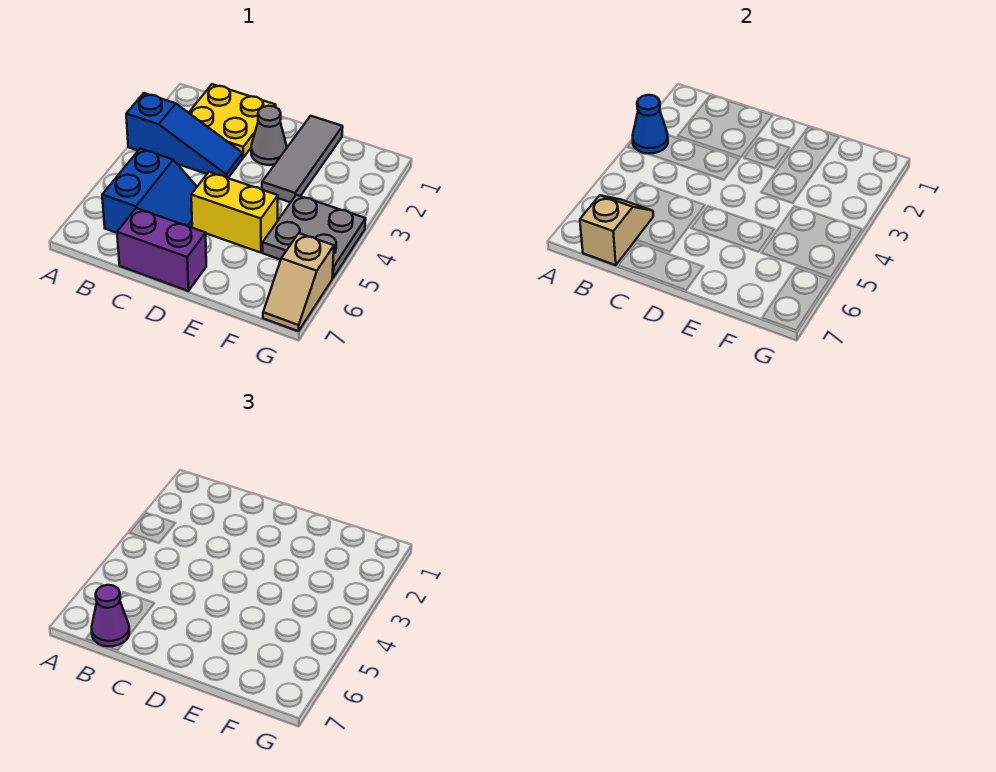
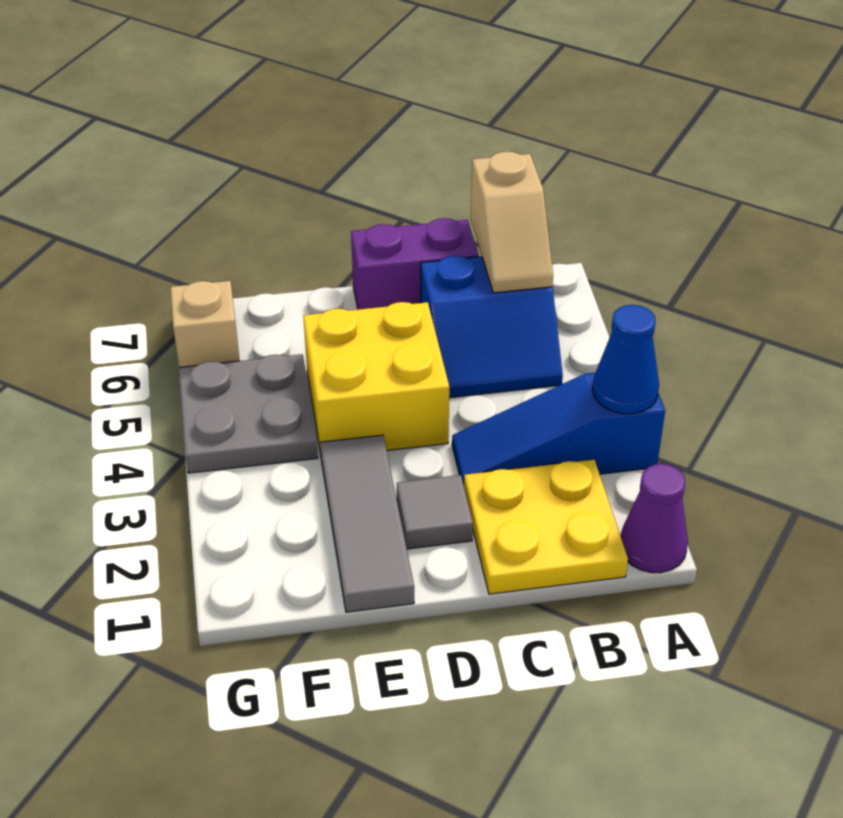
blue slope B5:C6 level 1 top B -> blue slope B5:C6 level 1 top 6
purple cone B7 level 3 -> purple cone A1 level 1
grey cone D2 level 1 -> grey tile D2 level 1
yellow brick D5:E5 level 1 -> yellow brick D4:E5 level 1

